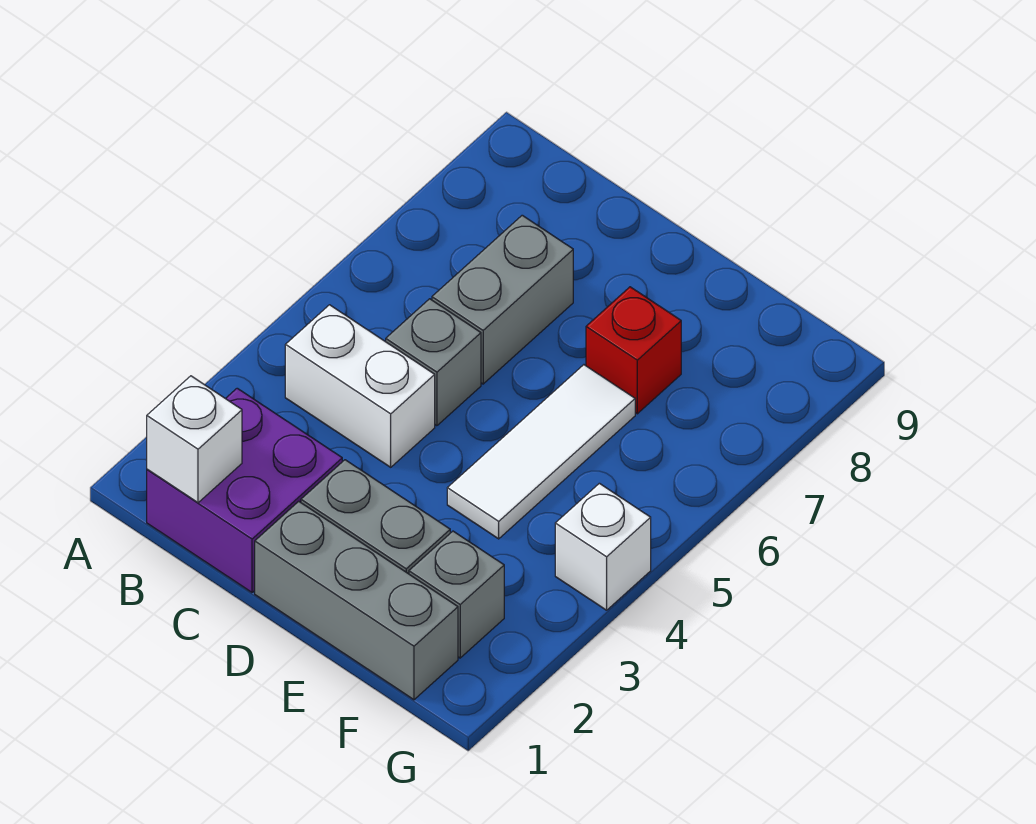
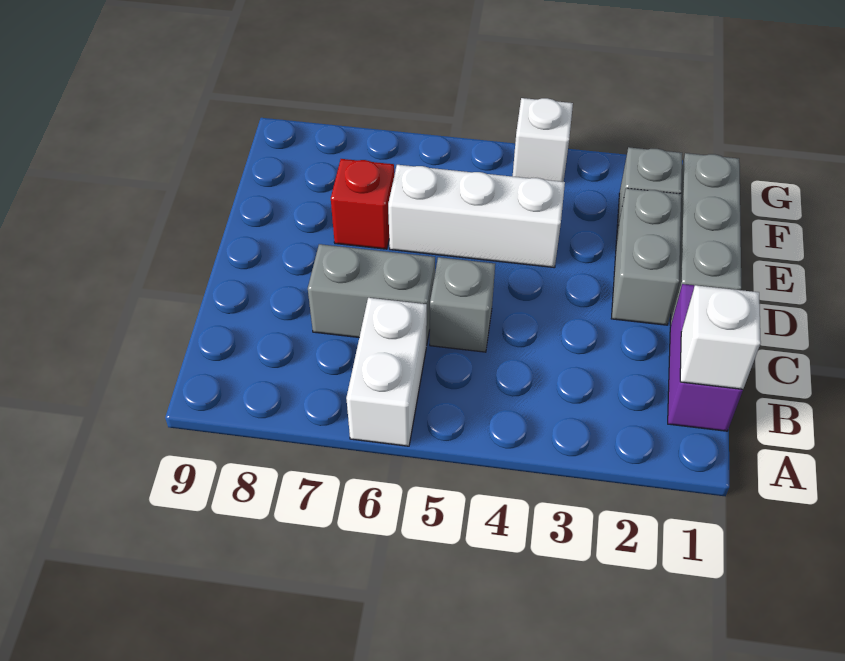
purple brick B1:C2 level 1 -> purple brick B1:C1 level 1
white brick B4:C4 level 1 -> white brick A6:B6 level 1
white tile E4:E6 level 1 -> white brick E4:E6 level 1

